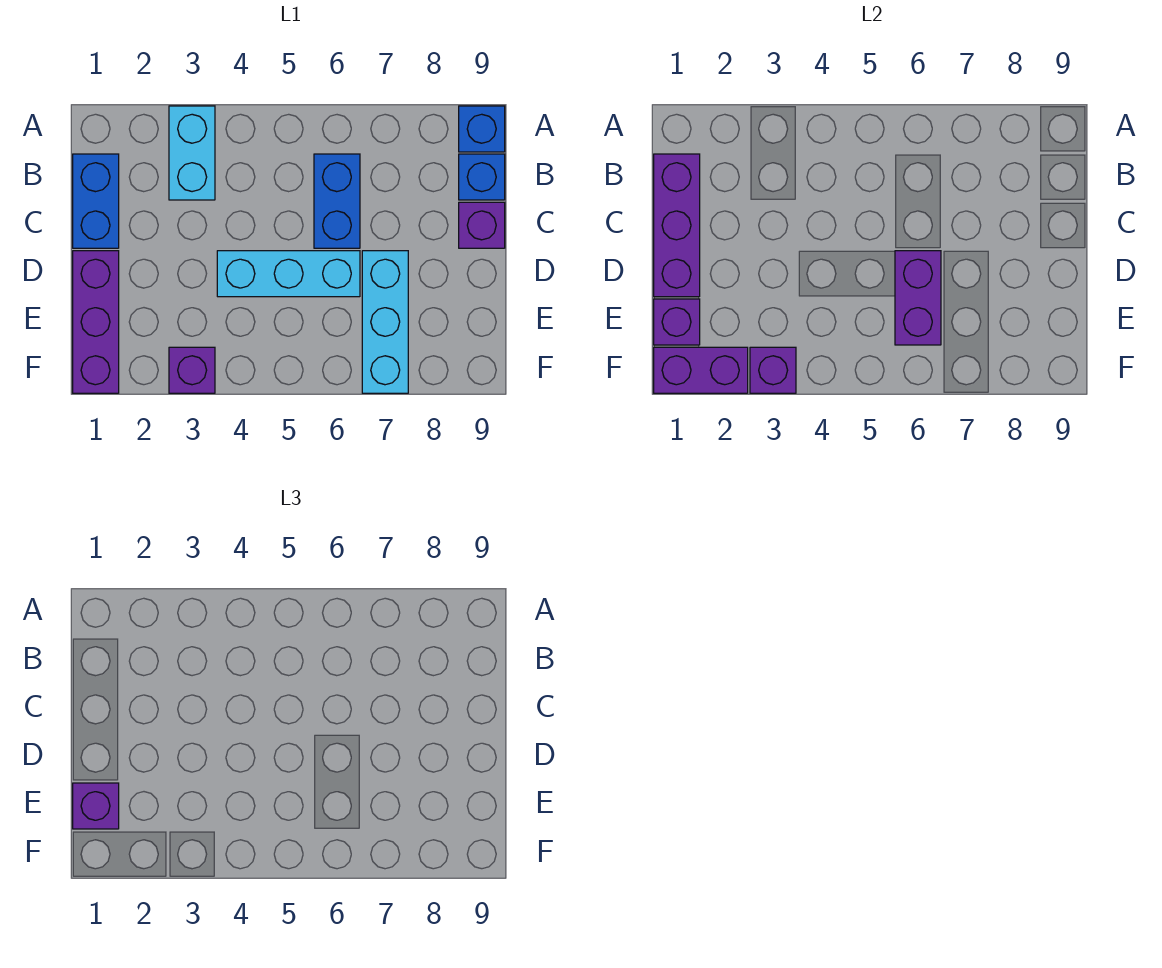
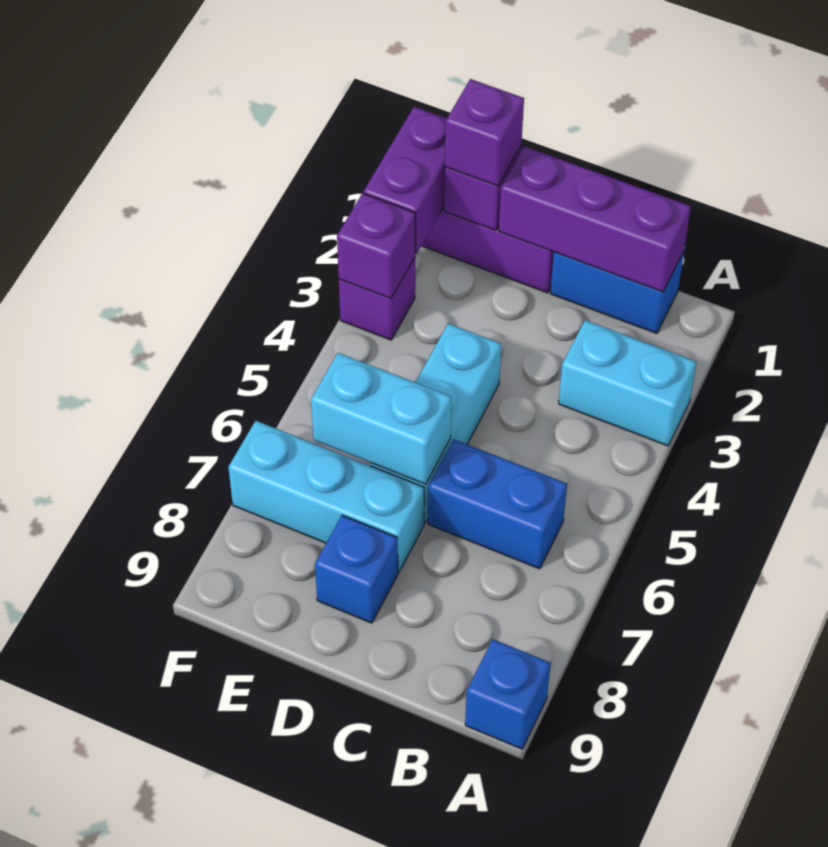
blue brick B9 level 1 -> blue brick D8 level 1
purple brick C9 level 1 -> none
purple brick D6:E6 level 2 -> cyan brick D6:E6 level 2

